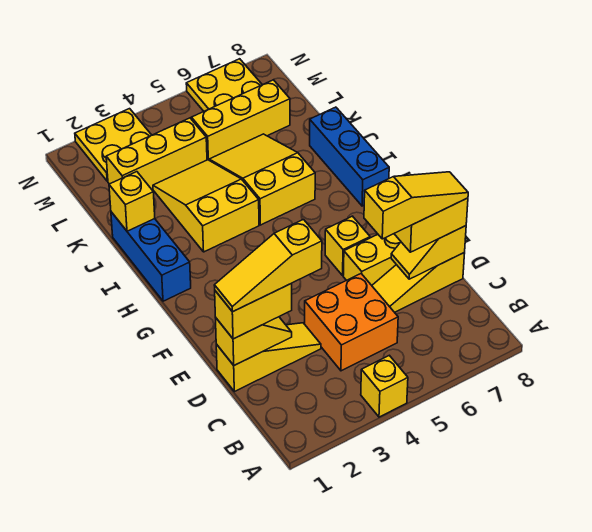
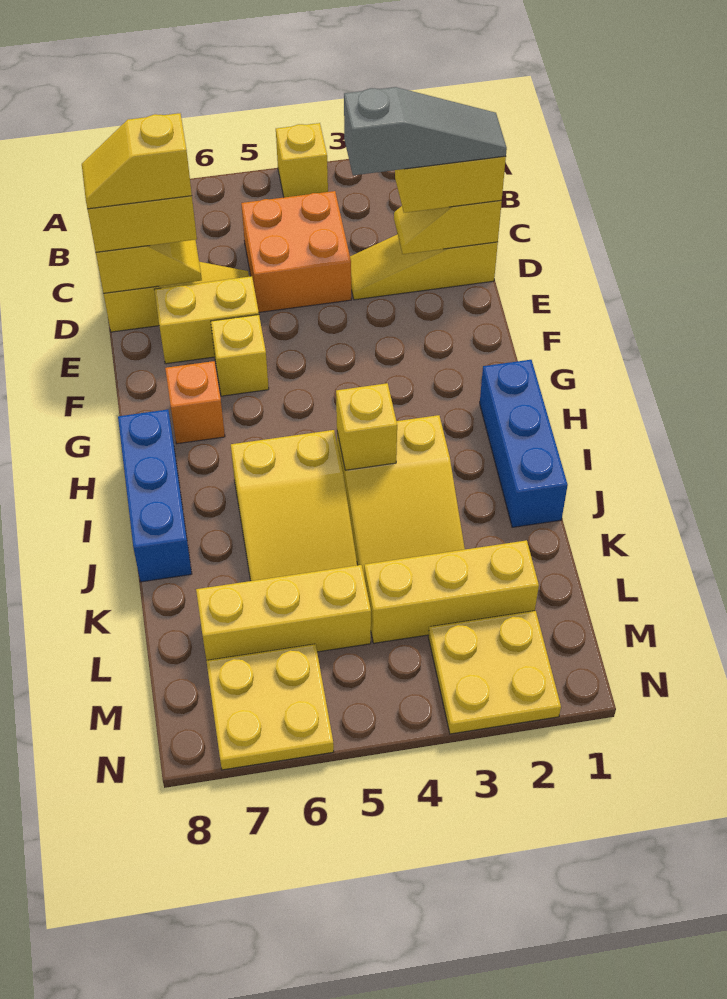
yellow slope D1:D3 level 4 top 3 -> grey slope D1:D3 level 4 top 3
yellow slope D6:D8 level 4 top 6 -> yellow slope D7:D8 level 4 top 7
none -> orange brick G7 level 1
yellow brick J1 level 2 -> yellow brick I4 level 2

